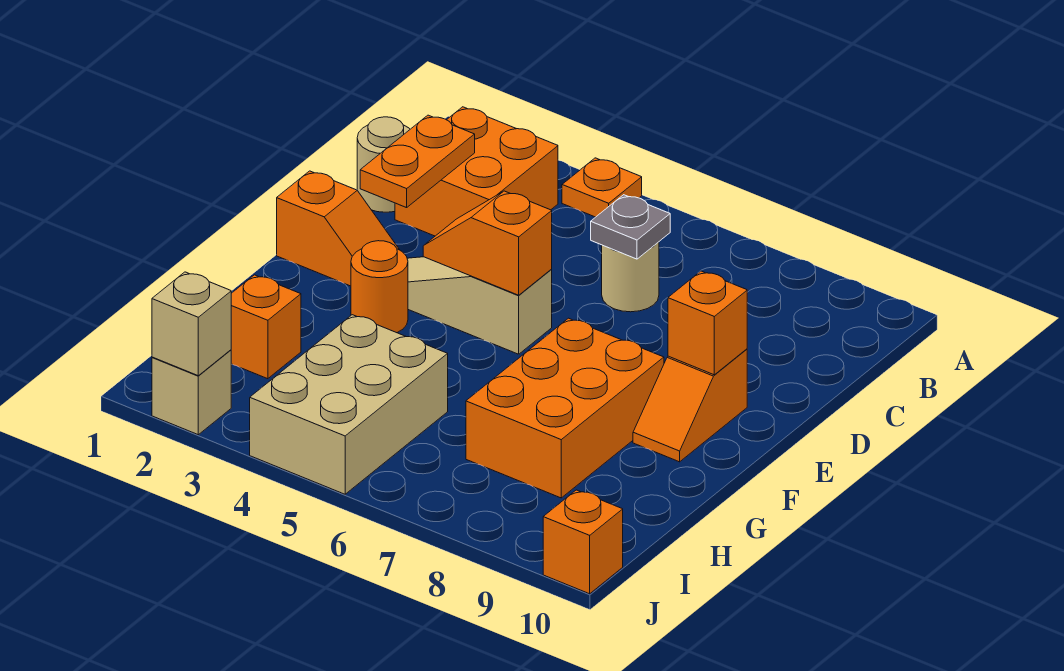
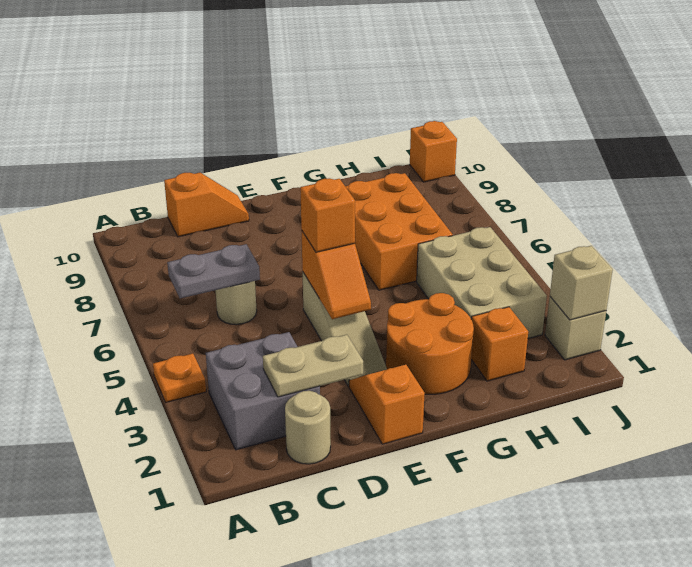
orange brick B2:C3 level 1 -> grey brick B2:C3 level 1
orange plate C2:D2 level 2 -> tan plate C2:D2 level 2
grey plate C6 level 2 -> grey plate B6:C6 level 2
orange slope E9:F9 level 1 top E -> orange slope C10:D10 level 1 top C
orange brick E9 level 2 -> orange brick E5 level 3
orange round brick F3 level 1 -> orange round brick F2:G3 level 1
orange brick F7:H8 level 1 -> orange brick G6:H8 level 1
tan brick H4:J5 level 1 -> tan brick H3:I5 level 1

